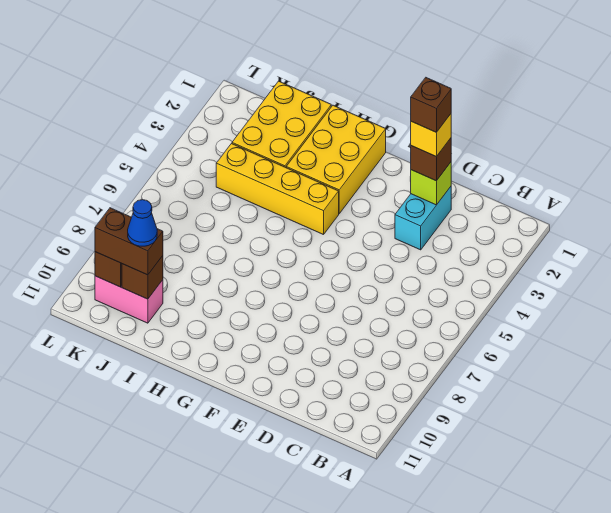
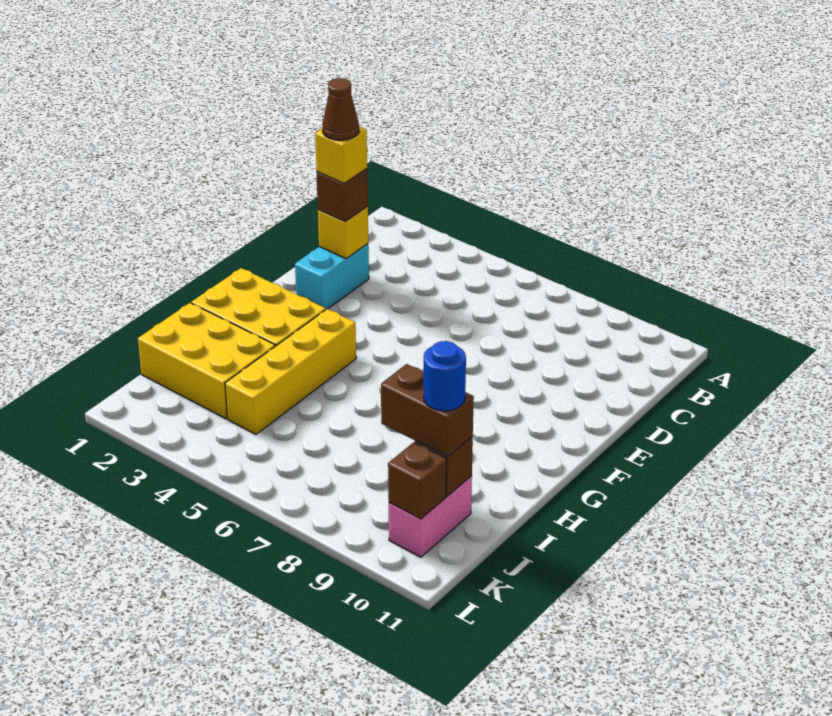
cyan brick D2:D3 level 1 -> cyan brick D2:E2 level 1
lime brick D2 level 2 -> yellow brick D2 level 2
brown brick D2 level 5 -> brown cone D2 level 5
brown brick J10:K10 level 3 -> brown brick J9:J10 level 3
blue cone J10 level 4 -> blue round brick J10 level 4

